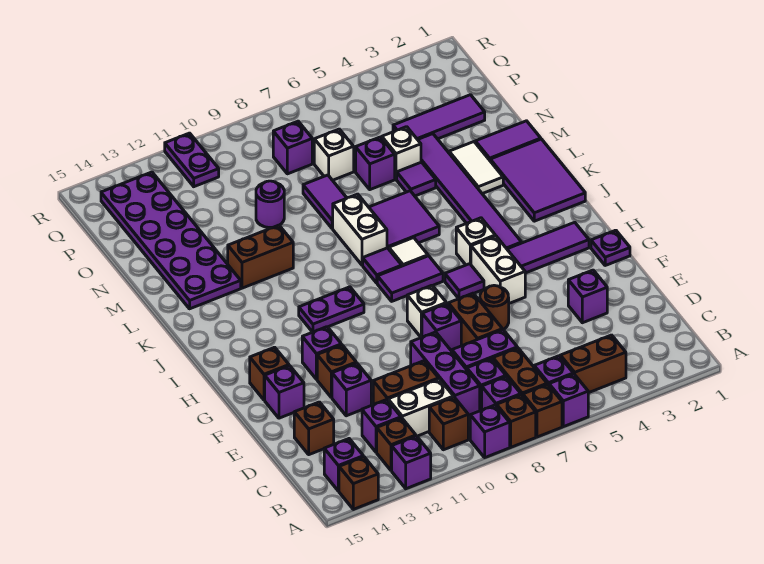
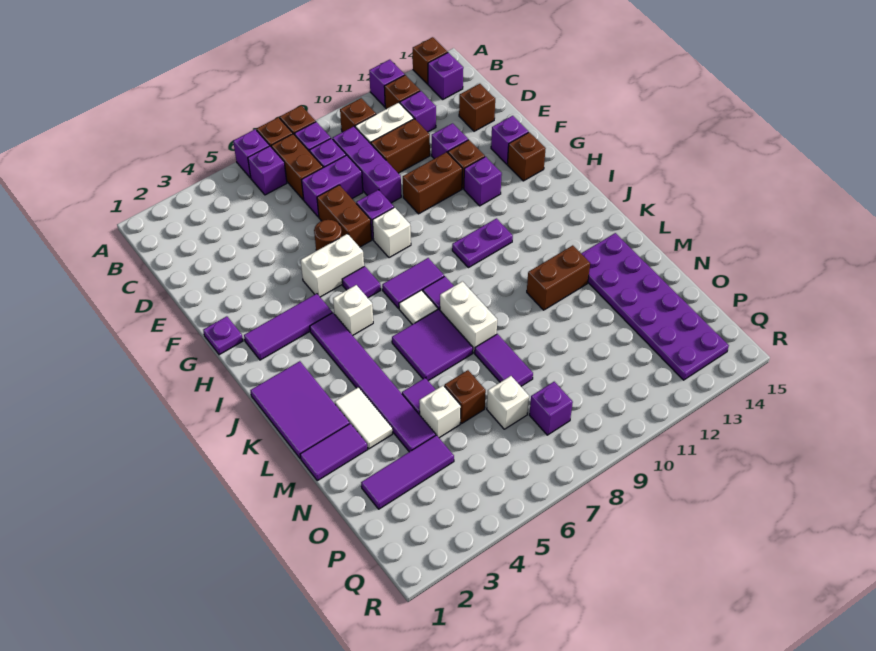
purple brick A9 level 1 -> none
brown brick B4:B5 level 1 -> brown brick F10:F11 level 1
purple brick E3 level 1 -> none
white brick G5:H5 level 1 -> white brick G5:G6 level 1
purple brick N6 level 1 -> brown brick N6 level 1
purple round brick N10 level 1 -> none
purple plate Q11:R11 level 1 -> none

